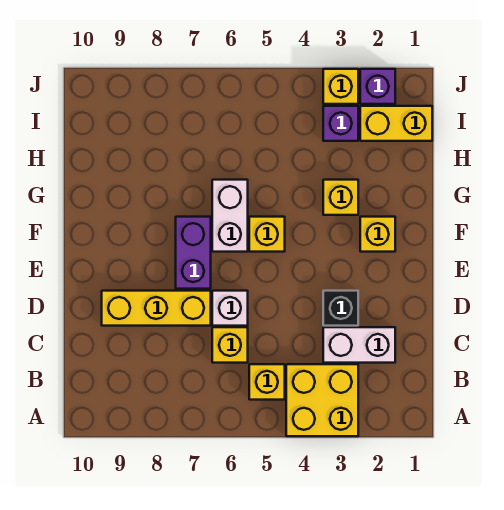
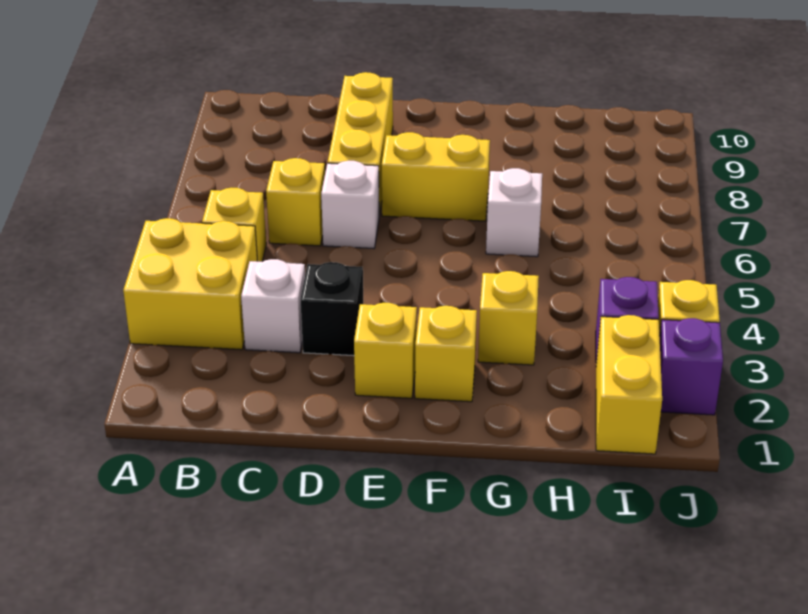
white brick C2:C3 level 1 -> white brick C3 level 1
purple brick E7:F7 level 1 -> yellow brick E7:F7 level 1
yellow brick F5 level 1 -> yellow brick E2 level 1
white brick F6:G6 level 1 -> white brick G6 level 1

